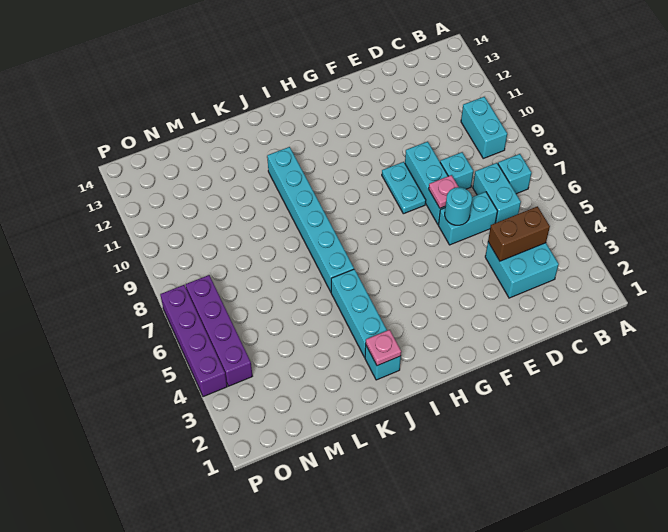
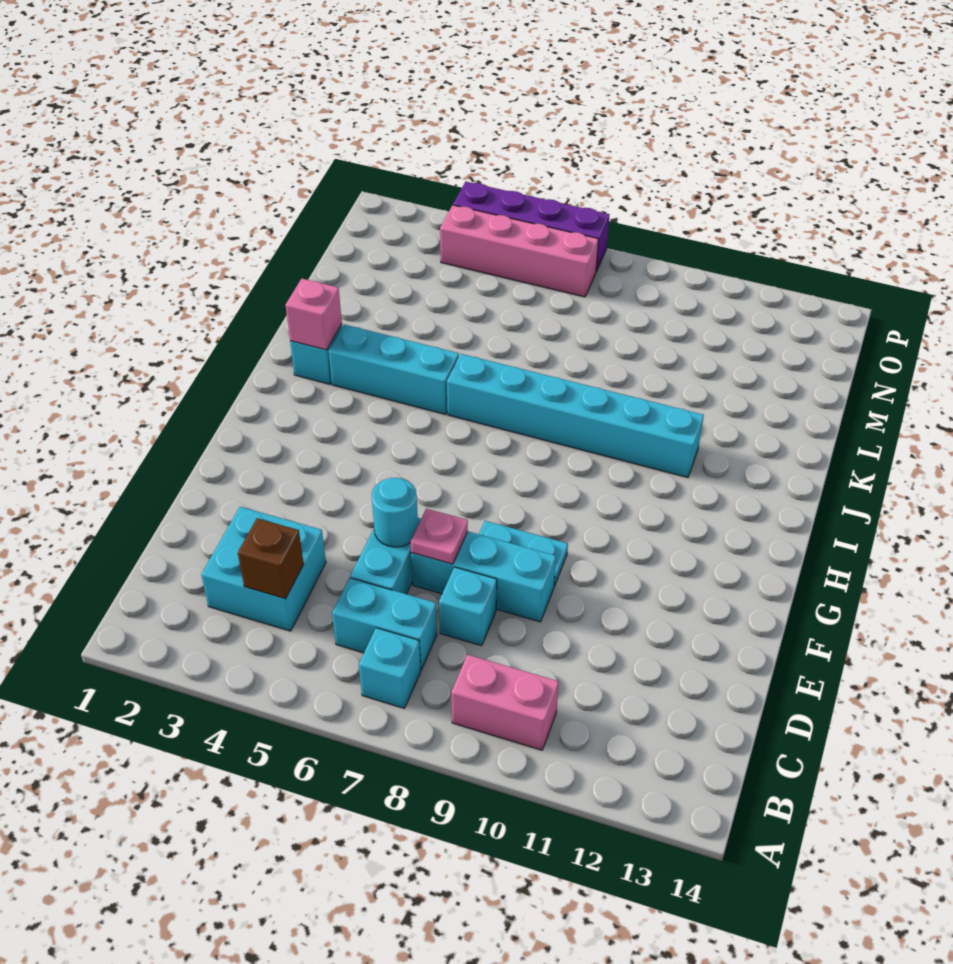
cyan brick B9:B10 level 1 -> pink brick B9:B10 level 1
brown brick C4:D4 level 2 -> brown brick C4 level 2
pink plate J2 level 2 -> pink brick J2 level 2
purple brick O4:O7 level 1 -> pink brick O4:O7 level 1

